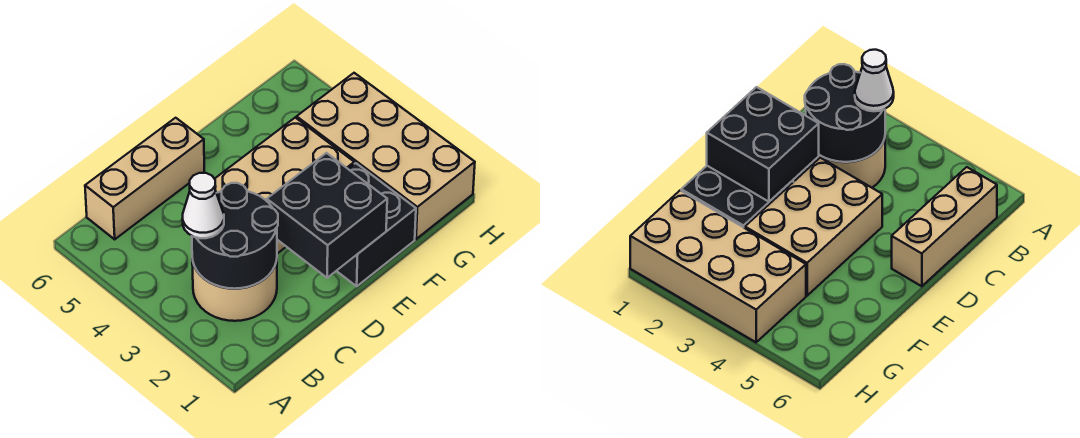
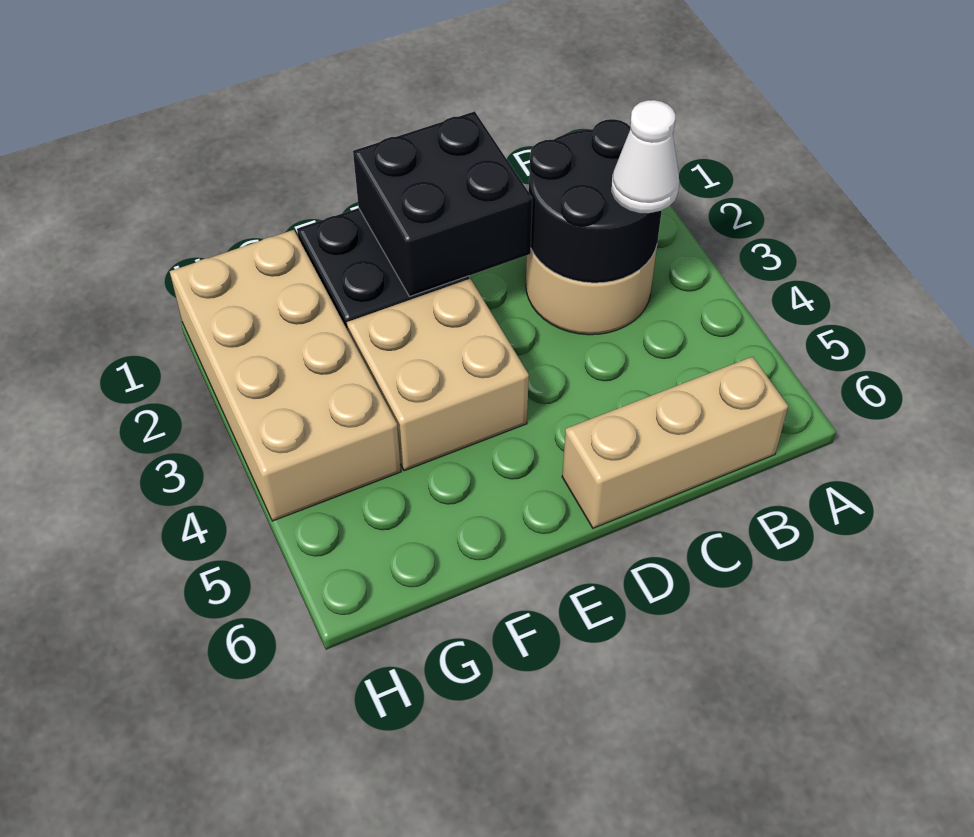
tan brick D3:F4 level 1 -> tan brick E3:F4 level 1

